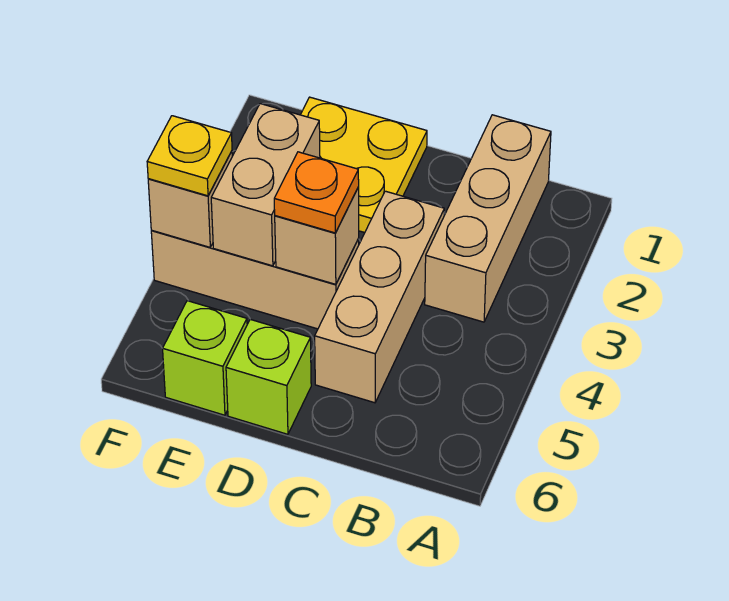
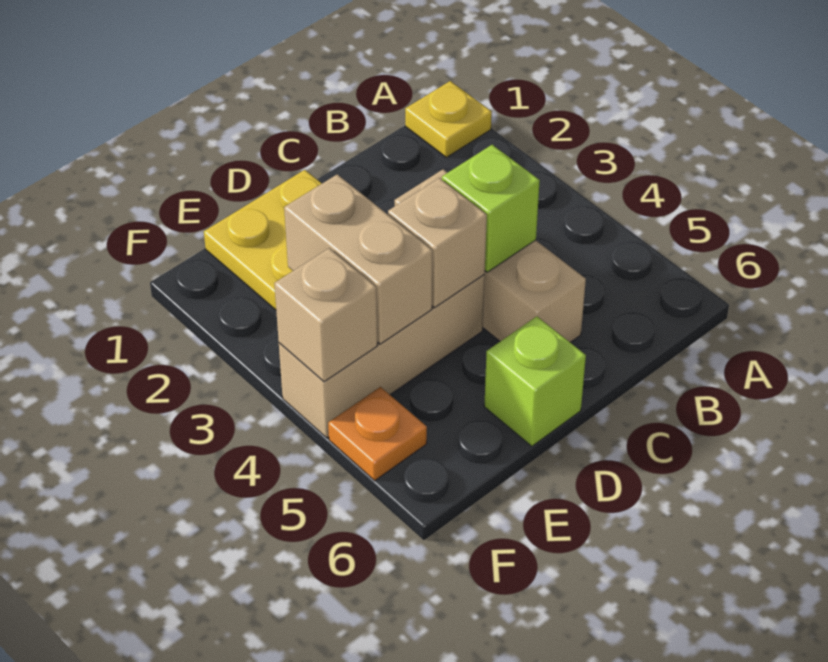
tan brick B1:B3 level 1 -> none
orange plate D4 level 3 -> orange plate F5 level 1
lime brick E6 level 1 -> lime brick C4 level 2
yellow plate F4 level 3 -> yellow plate A1 level 1

